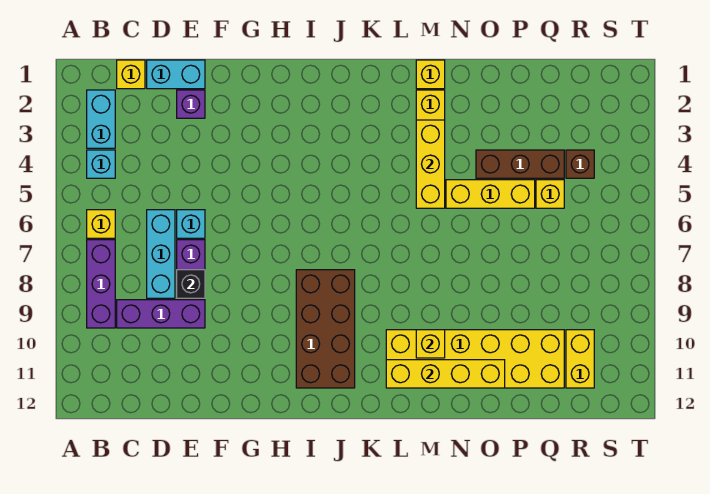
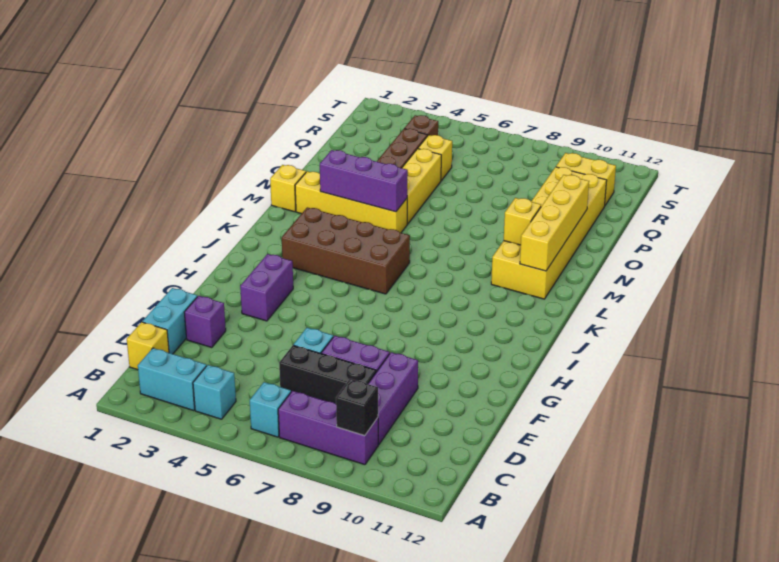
yellow brick B6 level 1 -> cyan brick B6 level 1
cyan brick D6:D8 level 1 -> black brick D6:D8 level 1
black brick E8 level 2 -> black brick B9 level 2
none -> purple brick G3:H3 level 1
brown brick I8:J11 level 1 -> brown brick J3:K6 level 1
yellow brick M3:M5 level 2 -> purple brick M3:M5 level 2

